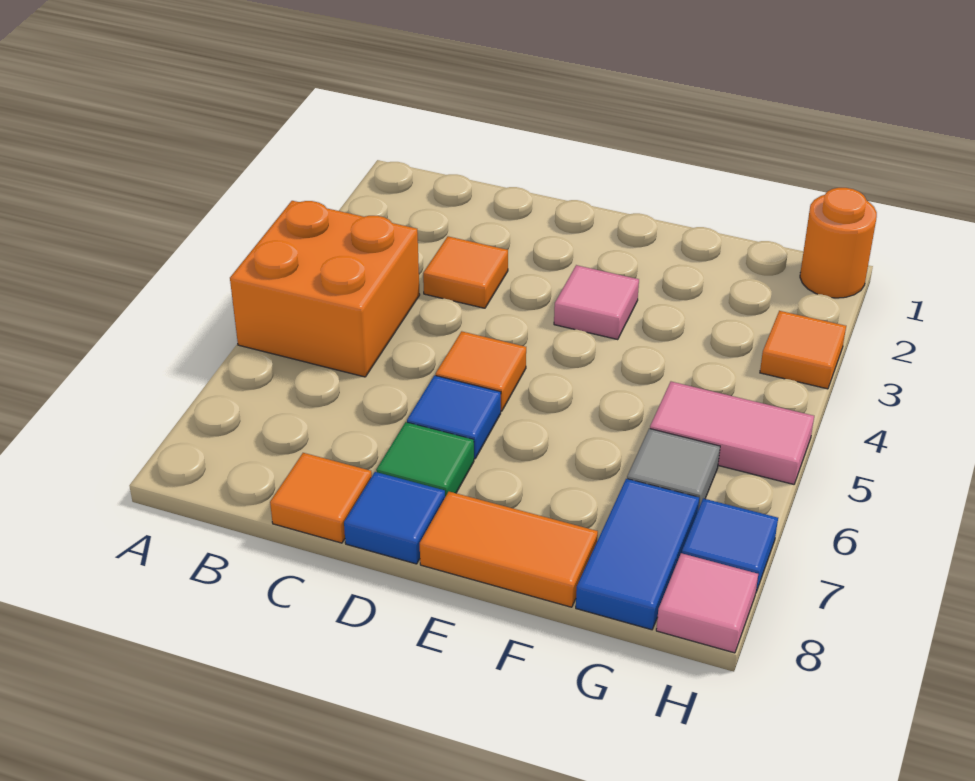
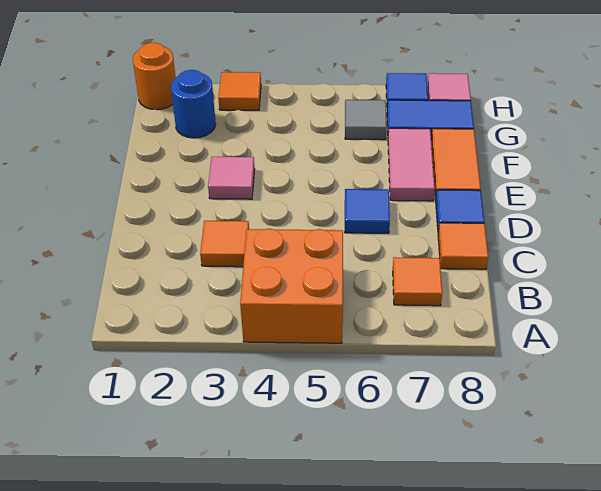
orange tile D5 level 1 -> orange tile B7 level 1
green tile D7 level 1 -> none
none -> blue round brick G2 level 1
pink tile G5:H5 level 1 -> pink tile E7:F7 level 1

